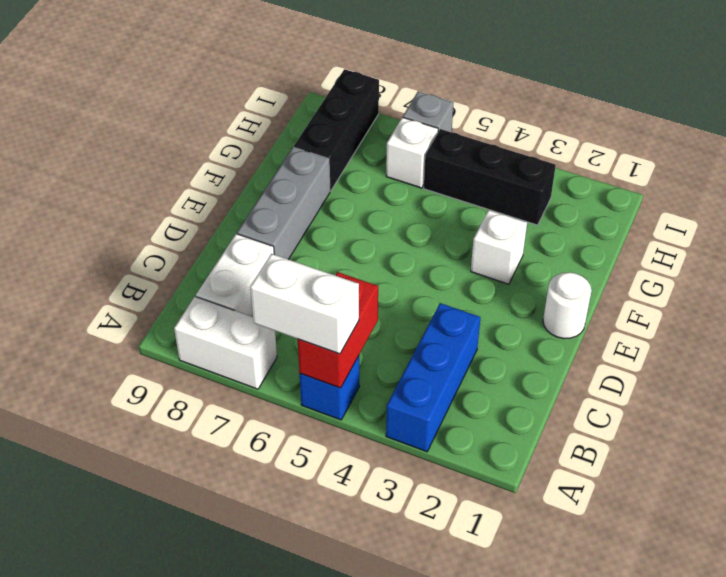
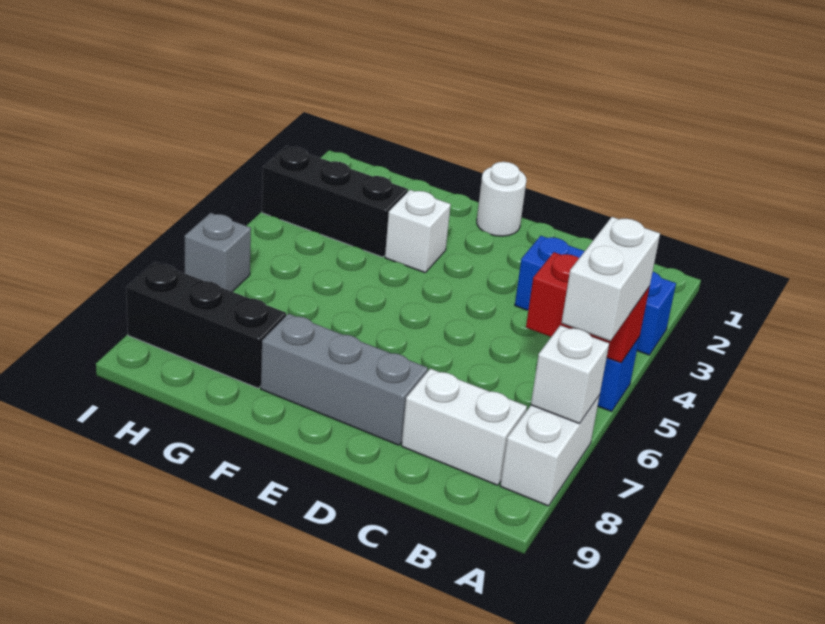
black brick H3:H5 level 1 -> black brick G3:I3 level 1
white brick H6 level 1 -> white brick A7 level 2

